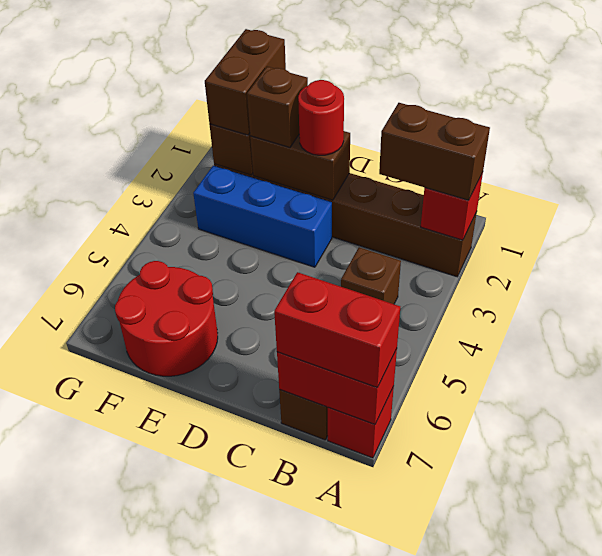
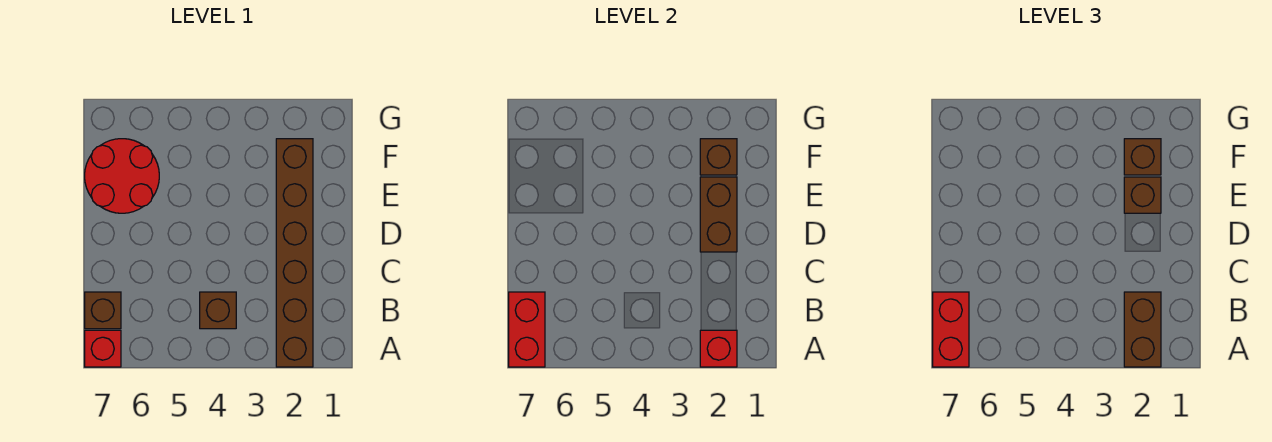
red round brick D2 level 3 -> none
blue brick D3:F3 level 1 -> none
brown brick F1:F2 level 3 -> brown brick F2 level 3

